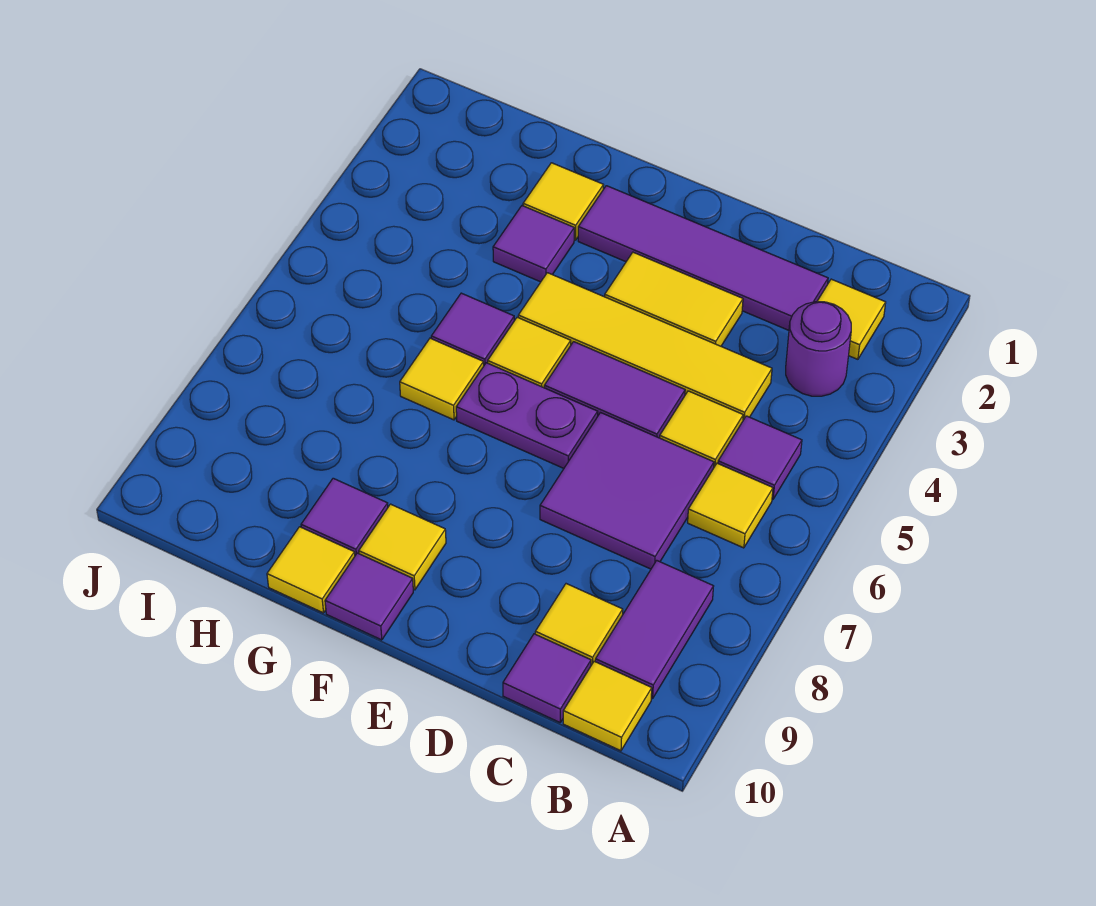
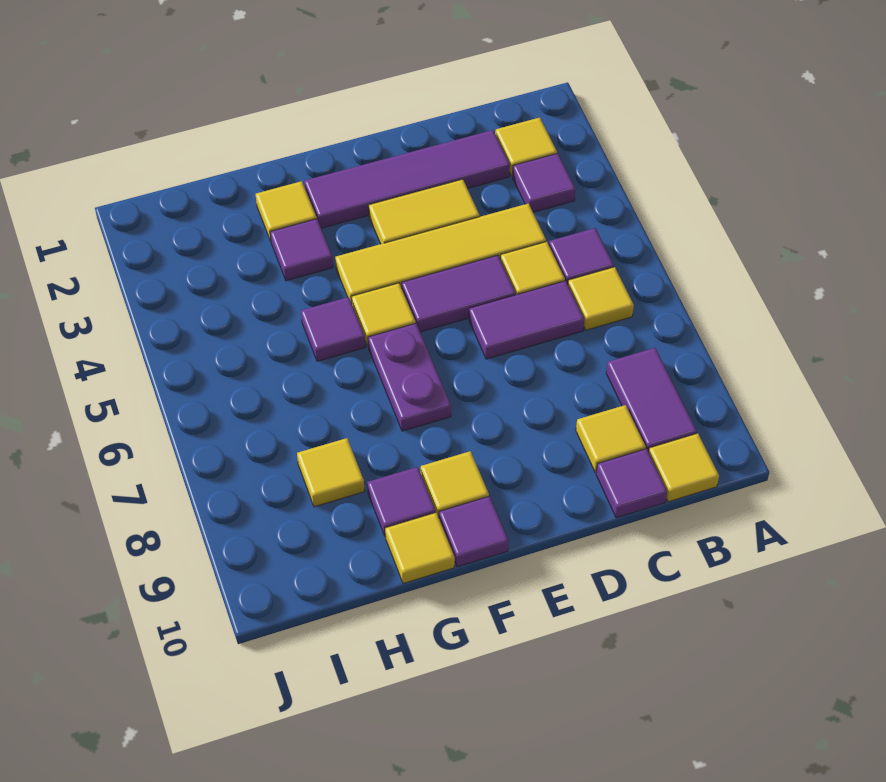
purple round brick B3 level 1 -> purple tile B3 level 1
purple tile C6:D7 level 1 -> purple tile C6:D6 level 1
purple plate E6:F6 level 1 -> purple plate F6:F7 level 1
yellow tile G6 level 1 -> yellow tile H8 level 1

